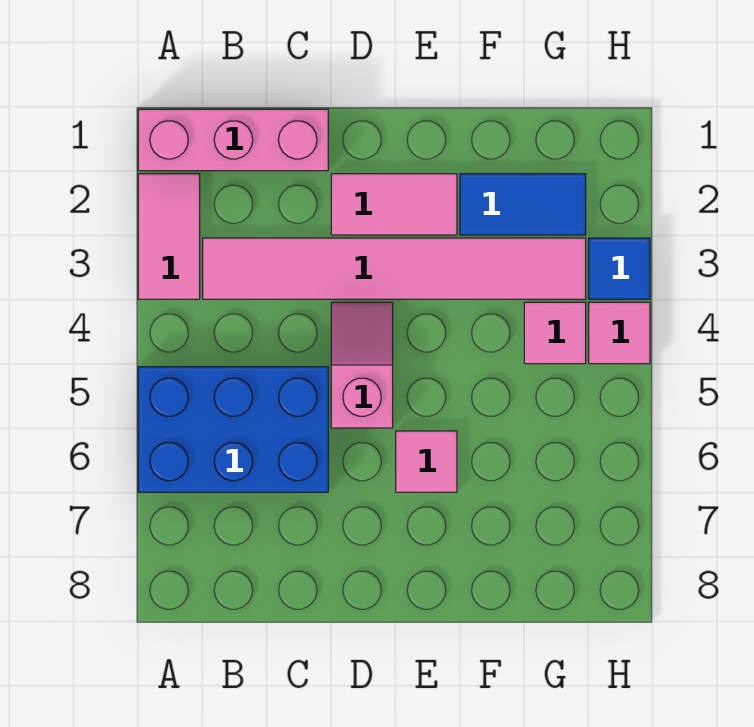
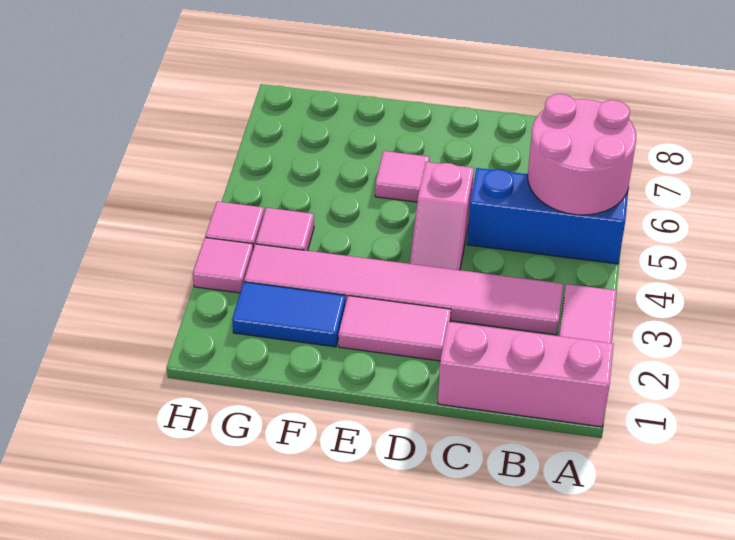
blue brick A5:C6 level 1 -> blue brick A5:C5 level 1
none -> pink round brick A5:B6 level 2
blue tile H3 level 1 -> pink tile H3 level 1

